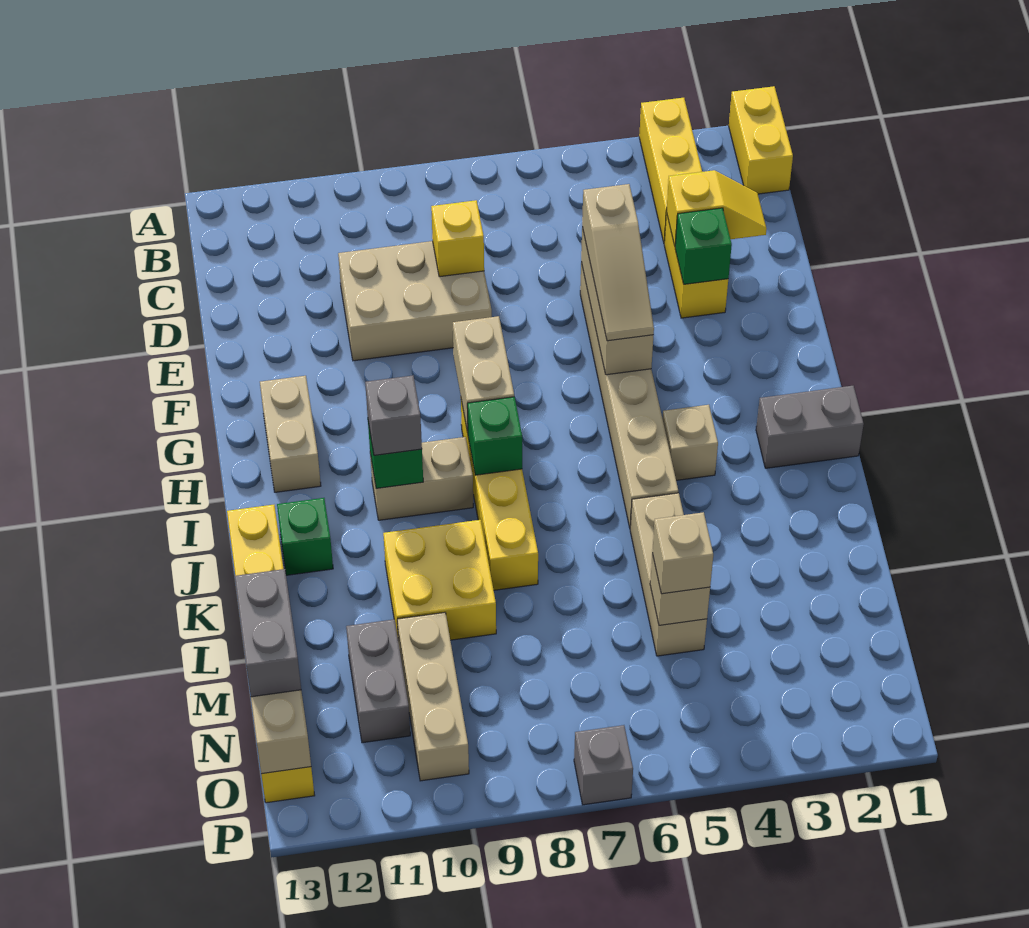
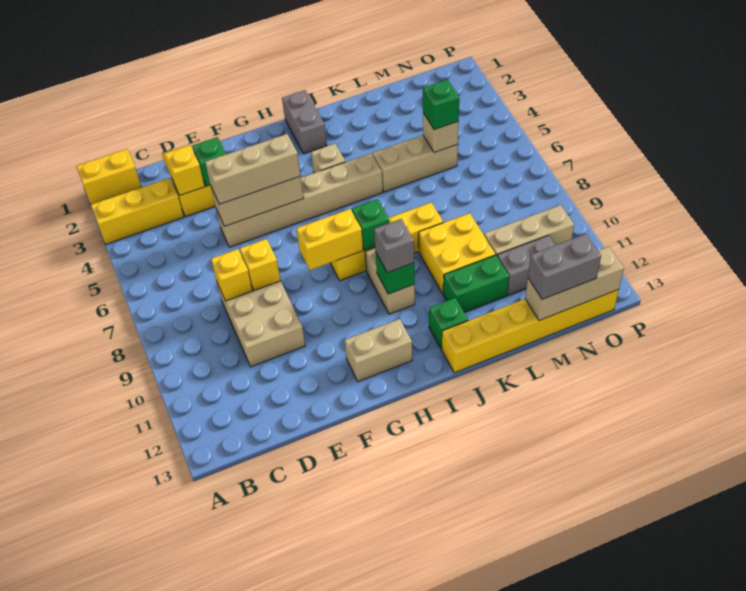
tan slope E5:G5 level 3 top E -> tan brick E5:G5 level 3
none -> yellow brick E8 level 2
tan brick G8:H8 level 2 -> yellow brick G8:H8 level 2
none -> green brick K11:L11 level 1
tan brick M5 level 3 -> green brick M5 level 3
grey brick P7 level 1 -> none

